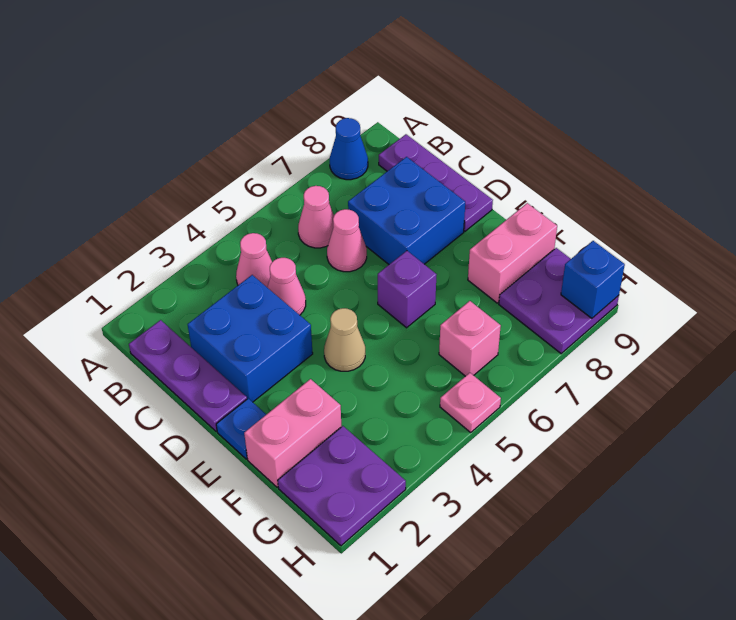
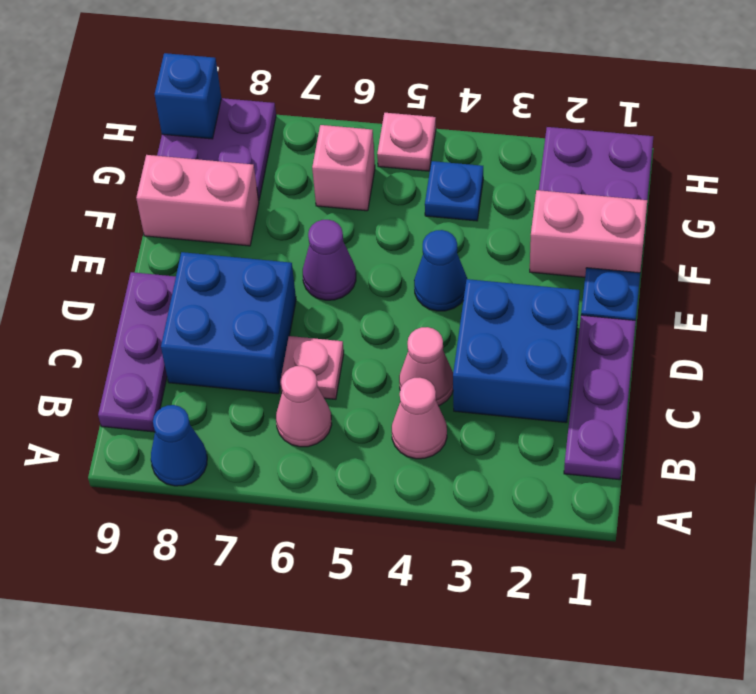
pink cone C6 level 1 -> pink plate C6 level 1
tan cone E4 level 1 -> blue cone E4 level 1
purple brick E6 level 1 -> purple cone E6 level 1
none -> blue plate G4 level 1

